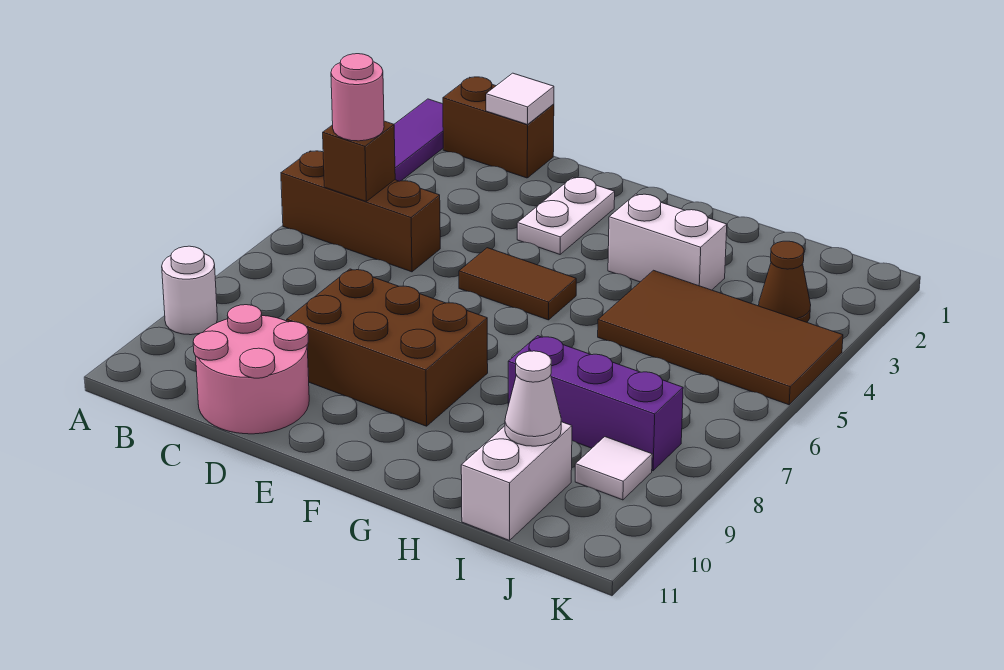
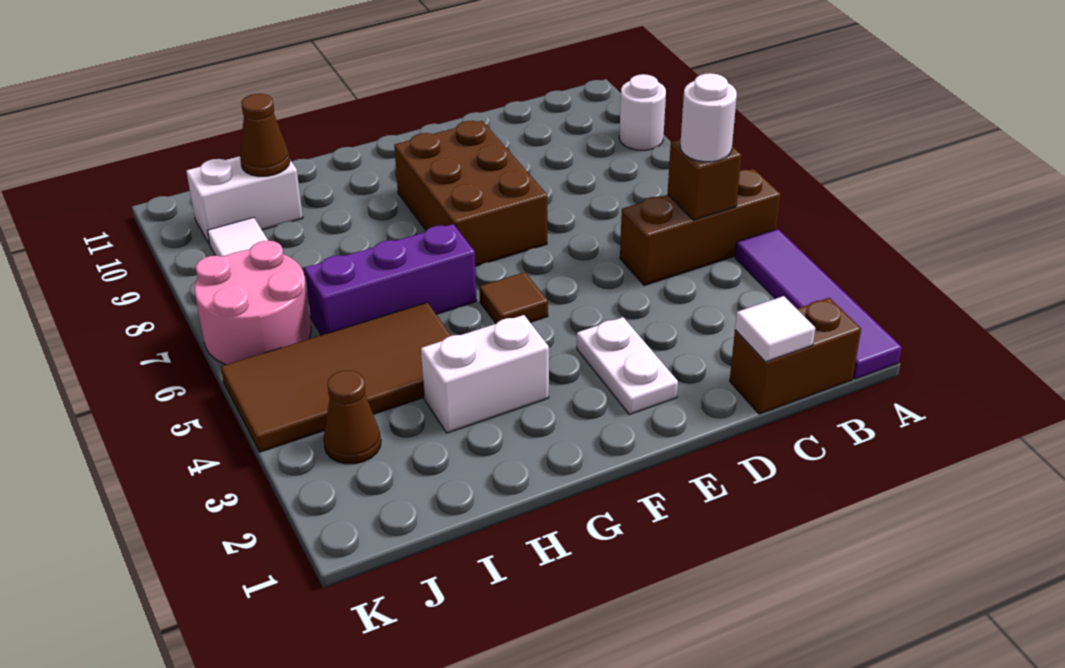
pink round brick B5 level 3 -> white round brick B5 level 3
pink round brick C10:D11 level 1 -> pink round brick J6:K7 level 1
brown brick D8:F9 level 1 -> brown brick E7:F9 level 1
brown tile E5:F5 level 1 -> brown tile F5 level 1
purple brick H8:J8 level 1 -> purple brick G6:I6 level 1
white brick I10:I11 level 1 -> white brick I10:J10 level 1
white cone I10 level 2 -> brown cone I10 level 2

